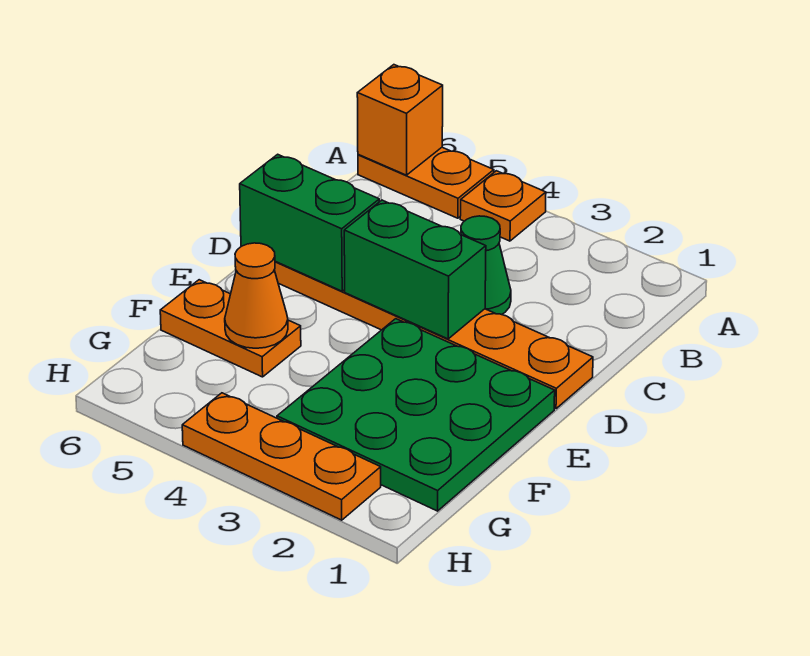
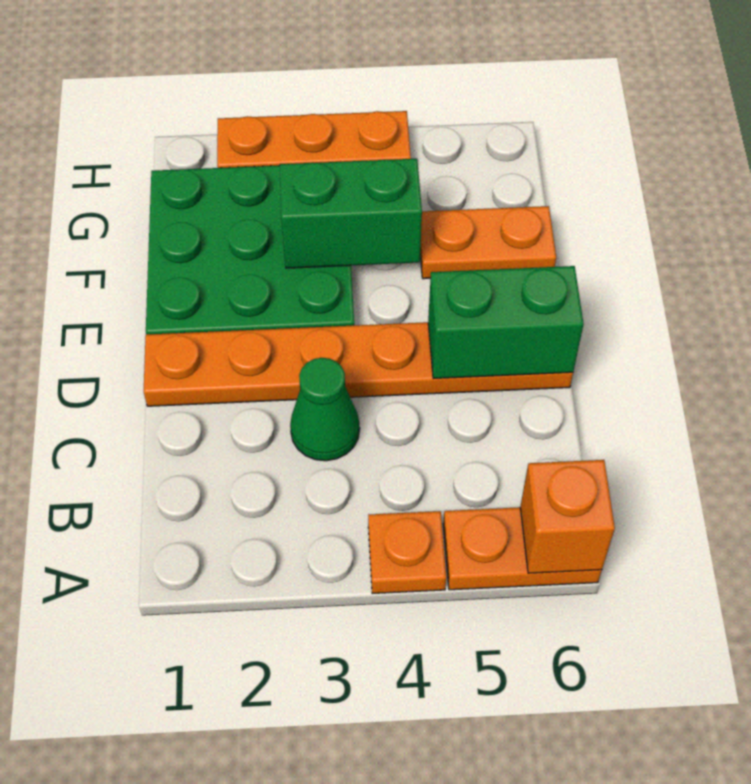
green brick D3:D4 level 2 -> green brick F3:F4 level 2
orange cone F5 level 2 -> none

